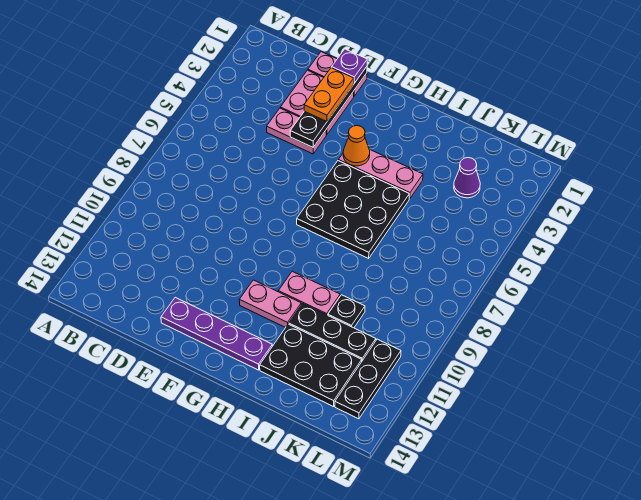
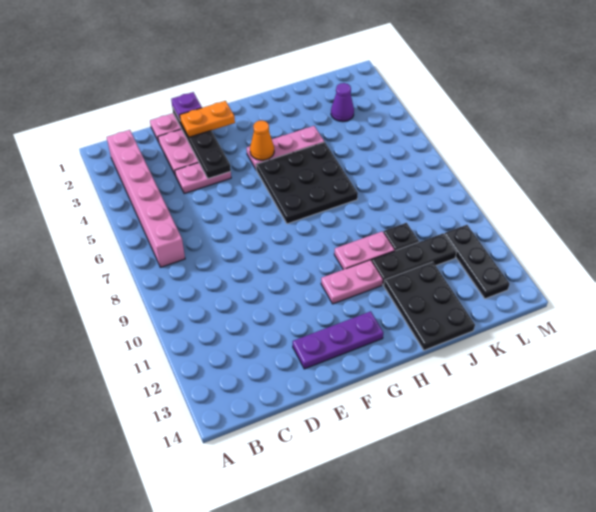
none -> pink brick B2:B7 level 1
orange plate E2:E3 level 3 -> orange plate E2:F2 level 3
purple plate E13:H13 level 1 -> purple plate E13:G13 level 1
black plate I12:K13 level 1 -> black plate I12:J14 level 1

